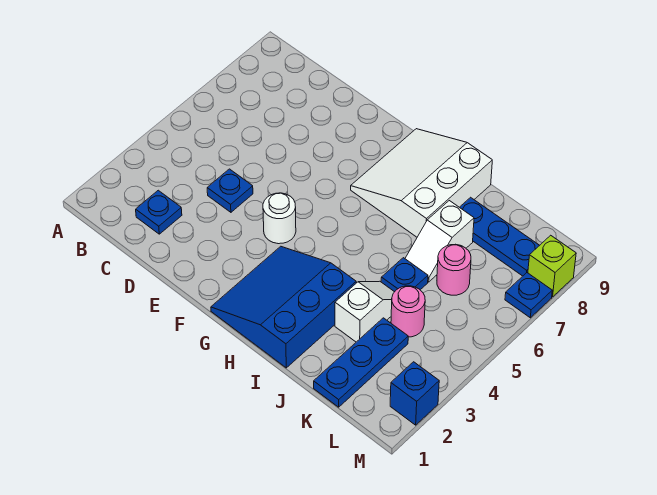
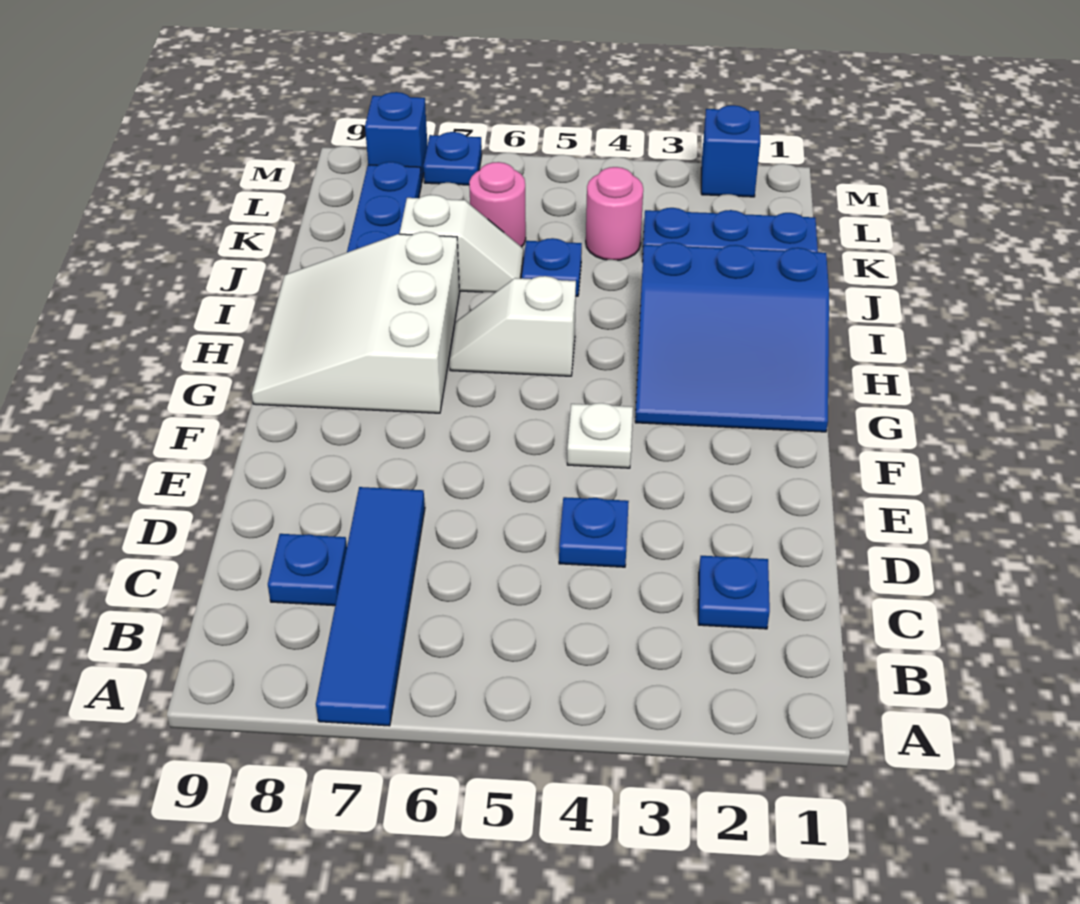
none -> blue tile A7:D7 level 1
none -> blue plate C8 level 1
white round brick F4 level 1 -> white plate F4 level 1
white slope G7:I9 level 1 top I -> white slope G7:I9 level 1 top 7
white slope J3:J4 level 1 top 3 -> white slope H5:H6 level 1 top 5
lime brick M8 level 1 -> blue brick M8 level 1

